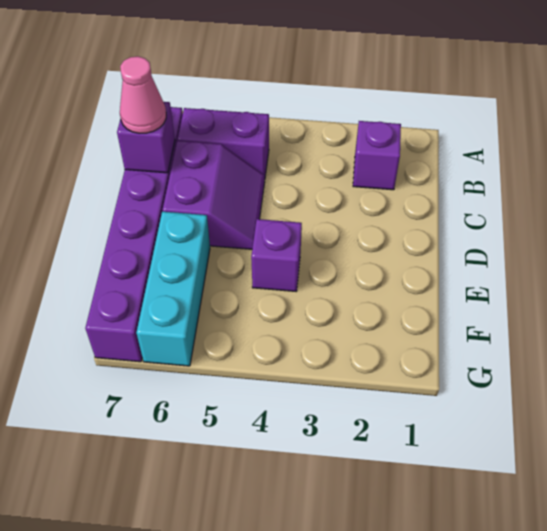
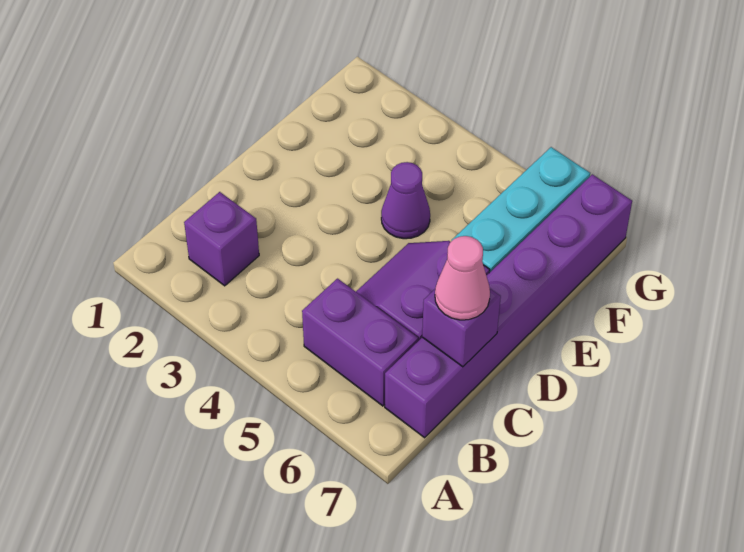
purple brick E4 level 1 -> purple cone E4 level 1

